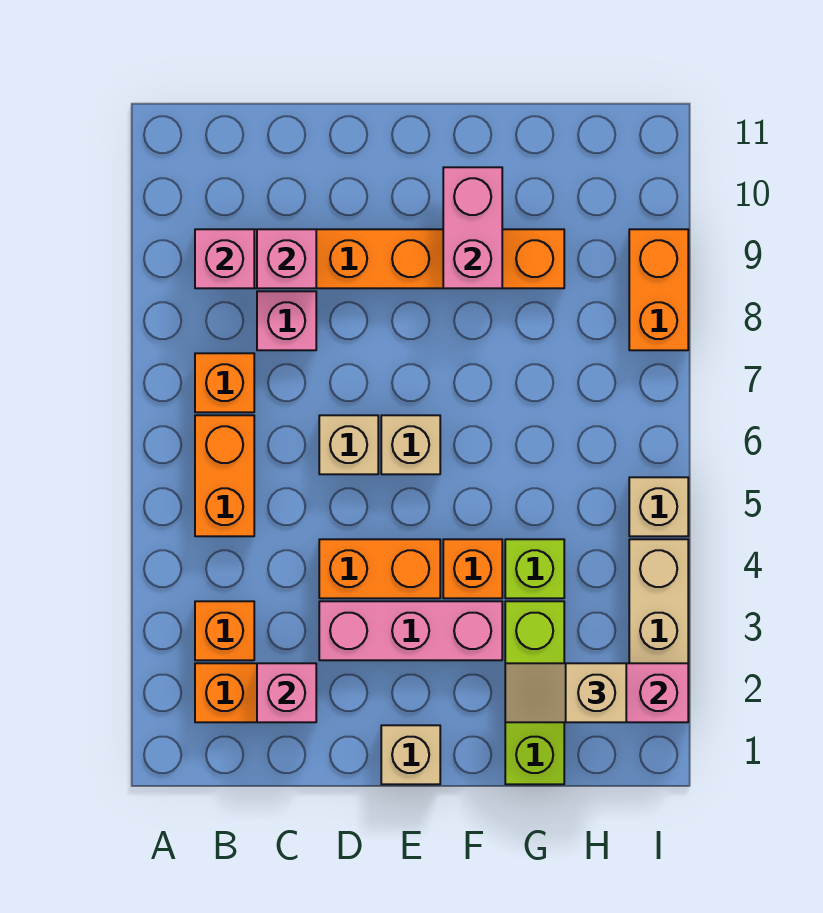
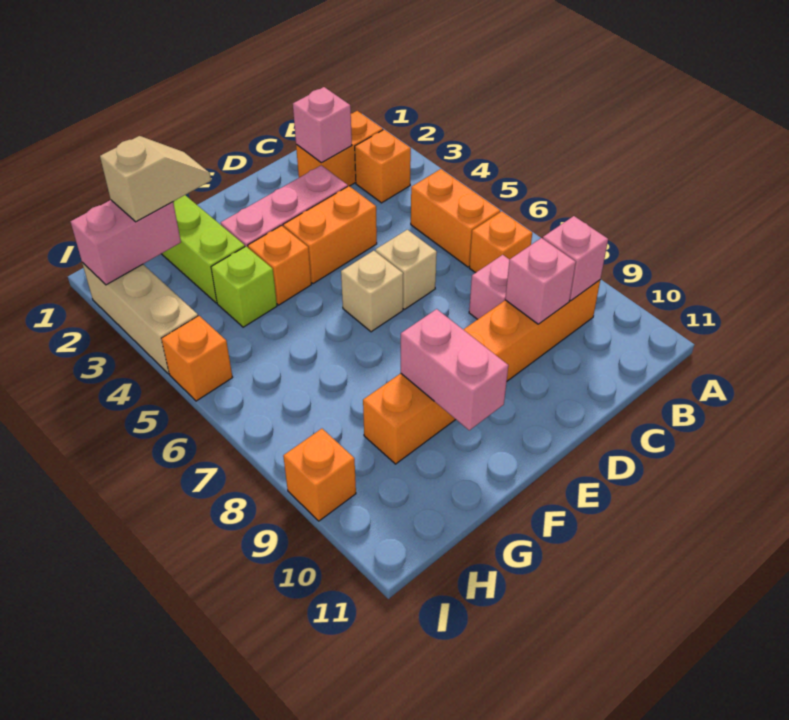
tan brick E1 level 1 -> none
tan brick I5 level 1 -> orange brick I5 level 1
orange brick I8:I9 level 1 -> orange brick I9 level 1

